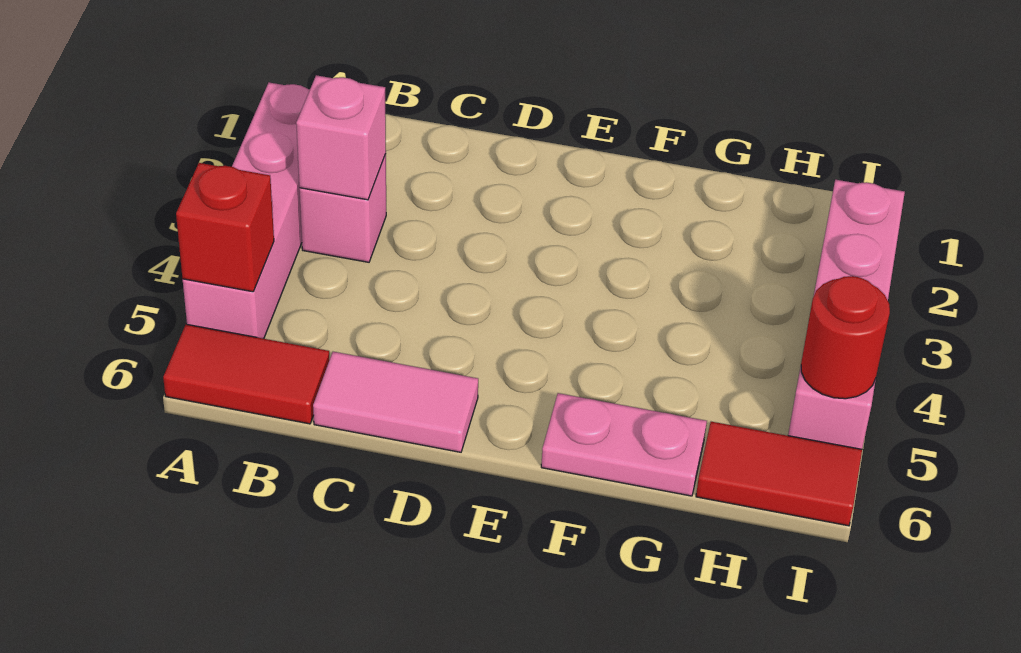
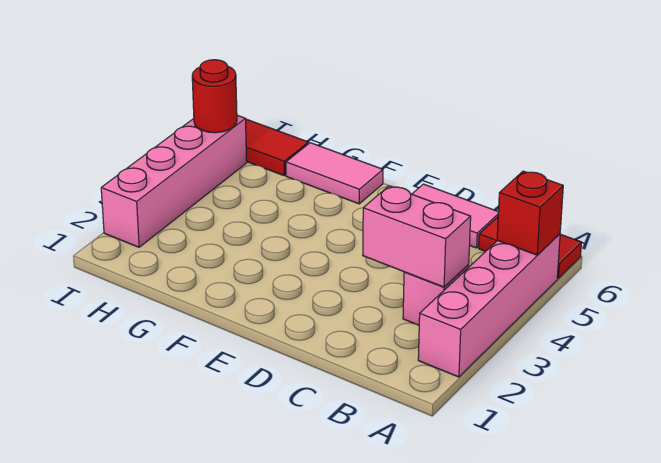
pink brick B3 level 2 -> pink brick B3:C3 level 2
pink plate F6:G6 level 1 -> pink tile F6:G6 level 1

